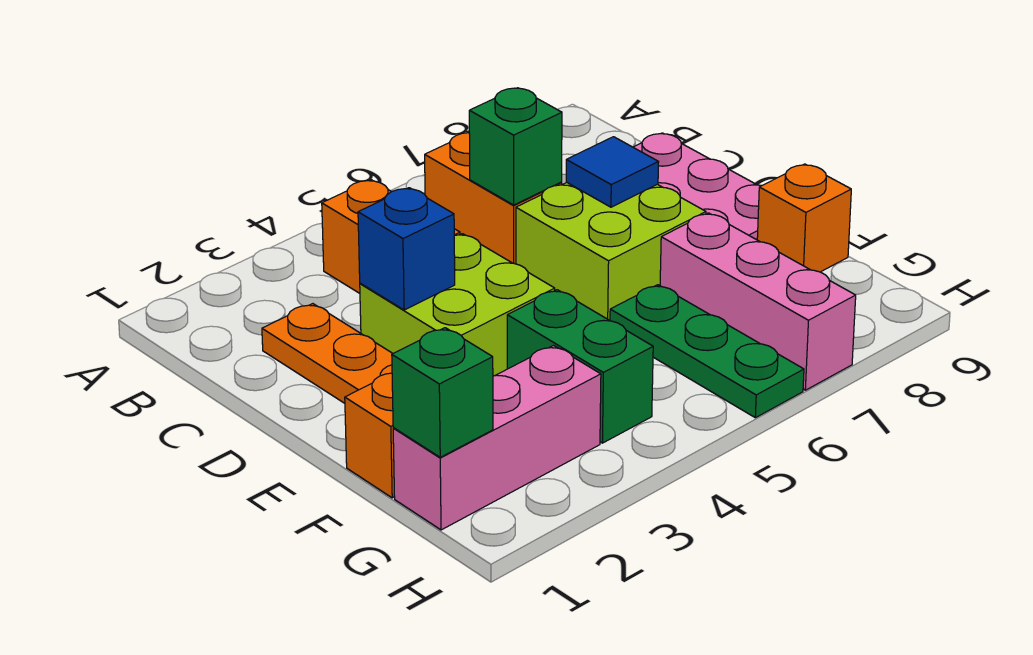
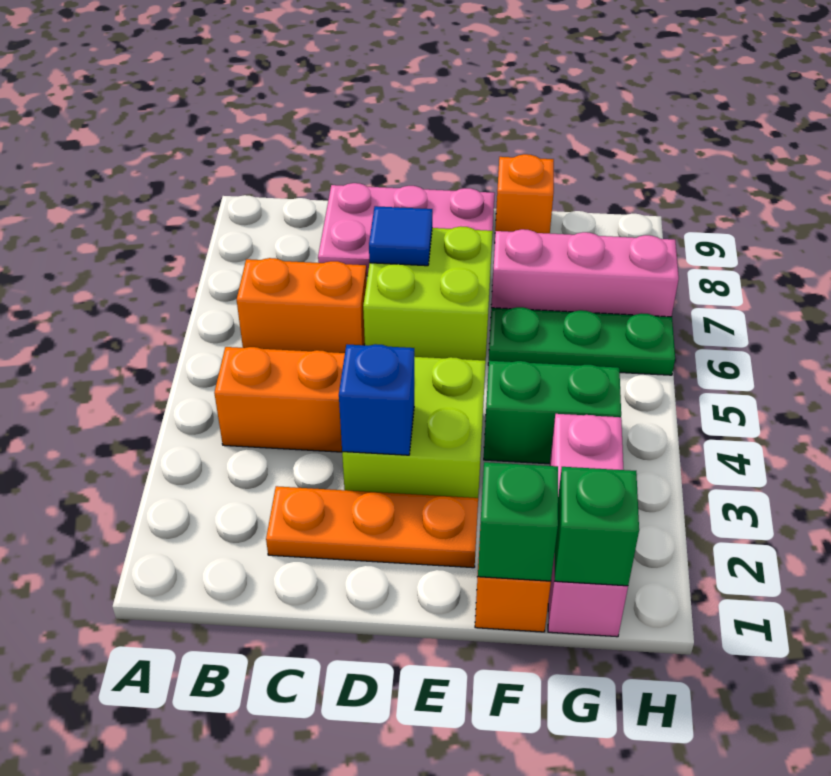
green brick C6 level 2 -> green brick F1 level 2

